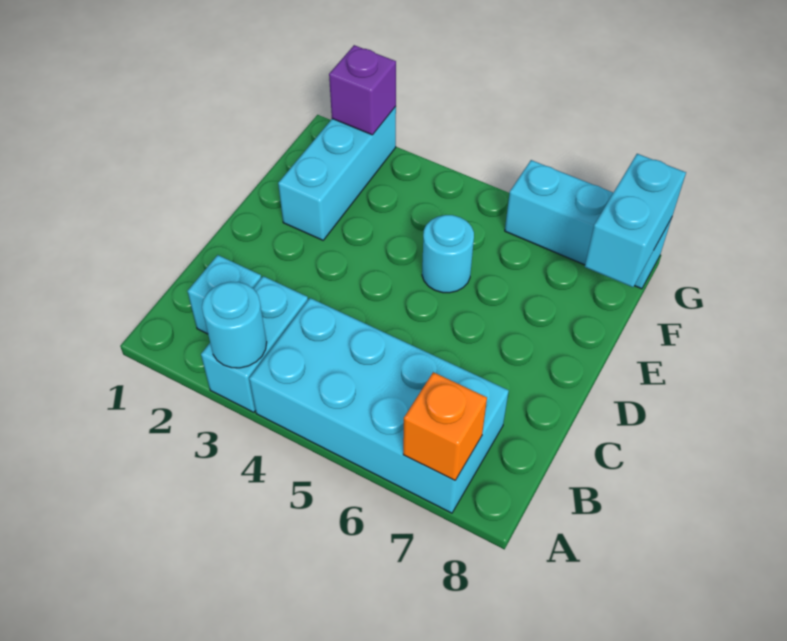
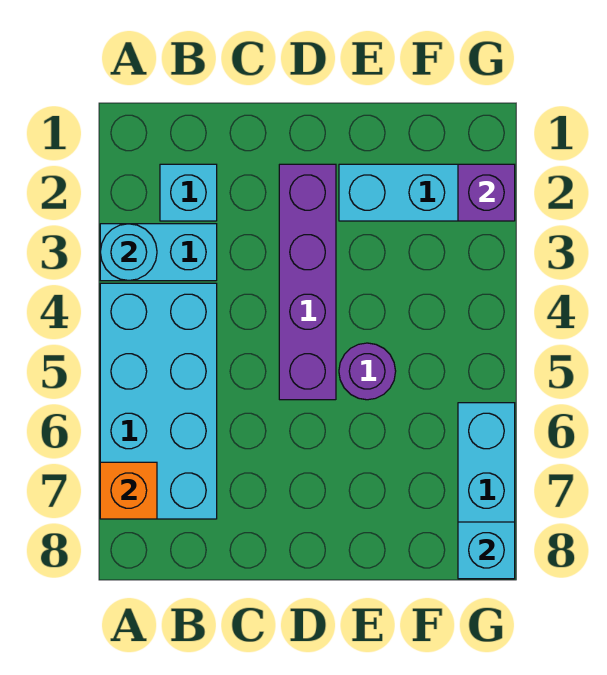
none -> purple brick D2:D5 level 1
cyan round brick E5 level 1 -> purple round brick E5 level 1
cyan brick F8:G8 level 2 -> cyan brick G8 level 2

